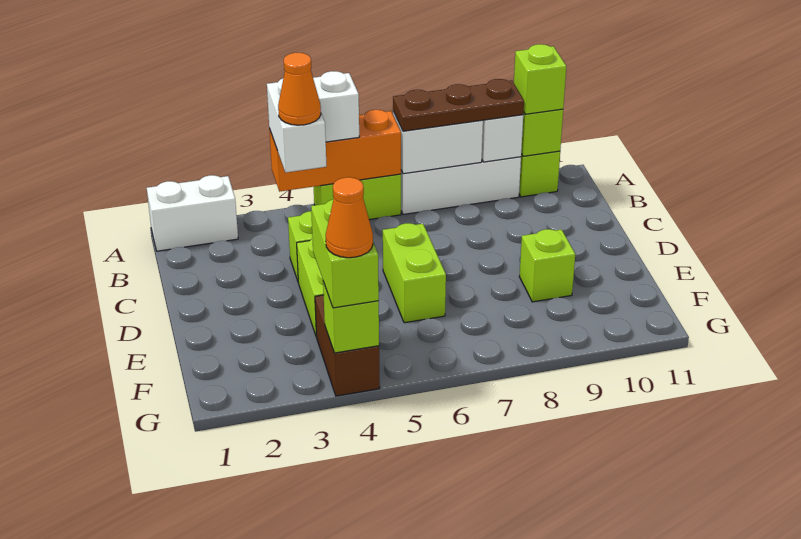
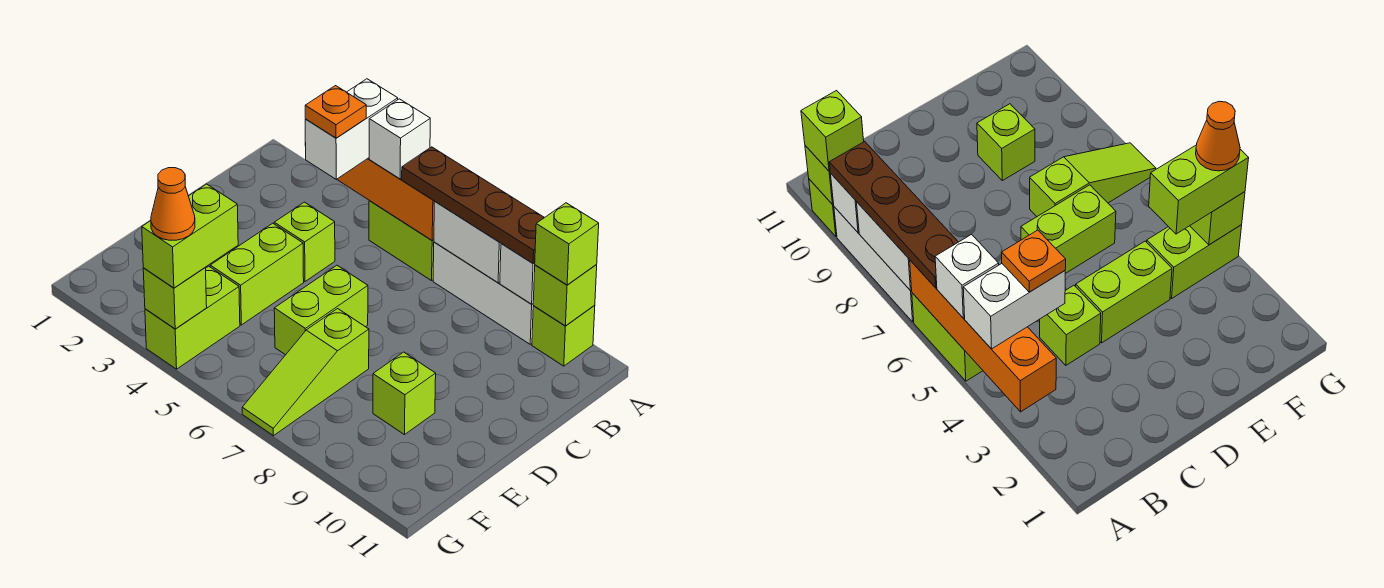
white brick A1:A2 level 1 -> none
orange brick A4:A6 level 2 -> orange brick A3:A6 level 2
brown plate A7:A9 level 3 -> brown plate A6:A9 level 3
orange cone B4 level 4 -> orange plate B4 level 4
none -> lime slope E7:G7 level 1 top E
brown brick F4:G4 level 1 -> lime brick F4:G4 level 1

